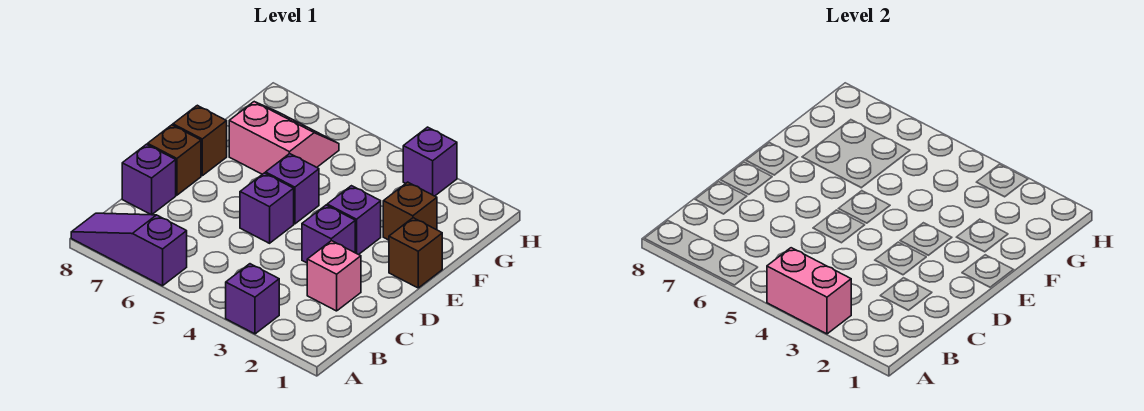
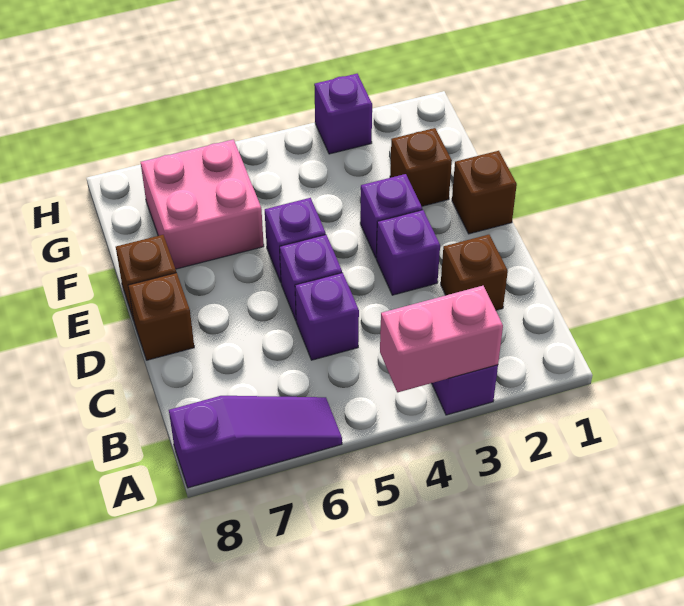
purple slope A6:A8 level 1 top 6 -> purple slope A6:A8 level 1 top 8
pink brick C2 level 1 -> brown brick C2 level 1
purple brick C8 level 1 -> purple brick C5 level 1
pink slope F6:G7 level 1 top F -> pink brick F6:G7 level 1

